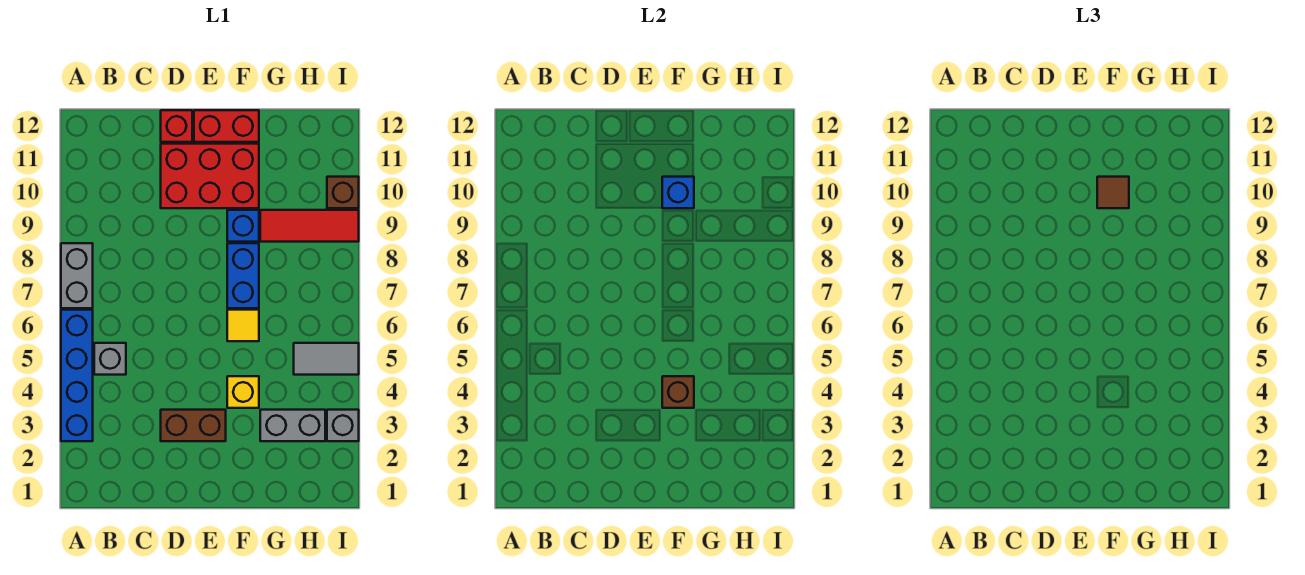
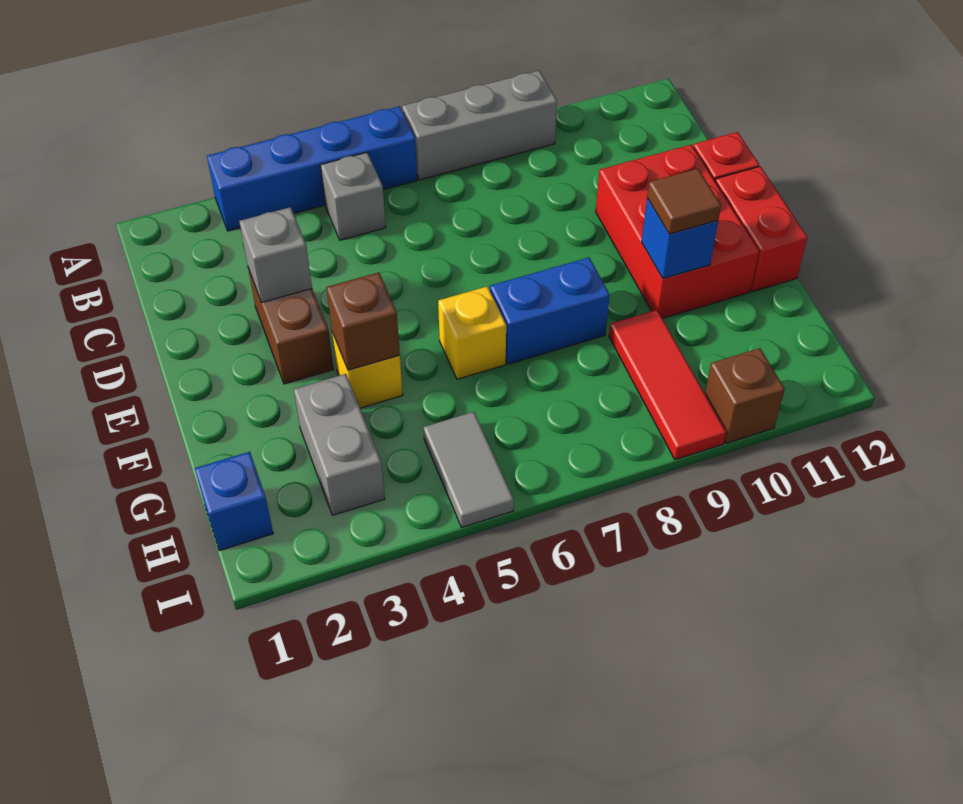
grey brick A7:A8 level 1 -> grey brick A7:A9 level 1
yellow tile F6 level 1 -> yellow brick F6 level 1
blue brick F9 level 1 -> blue brick H1 level 1
grey brick I3 level 1 -> grey brick D3 level 2

